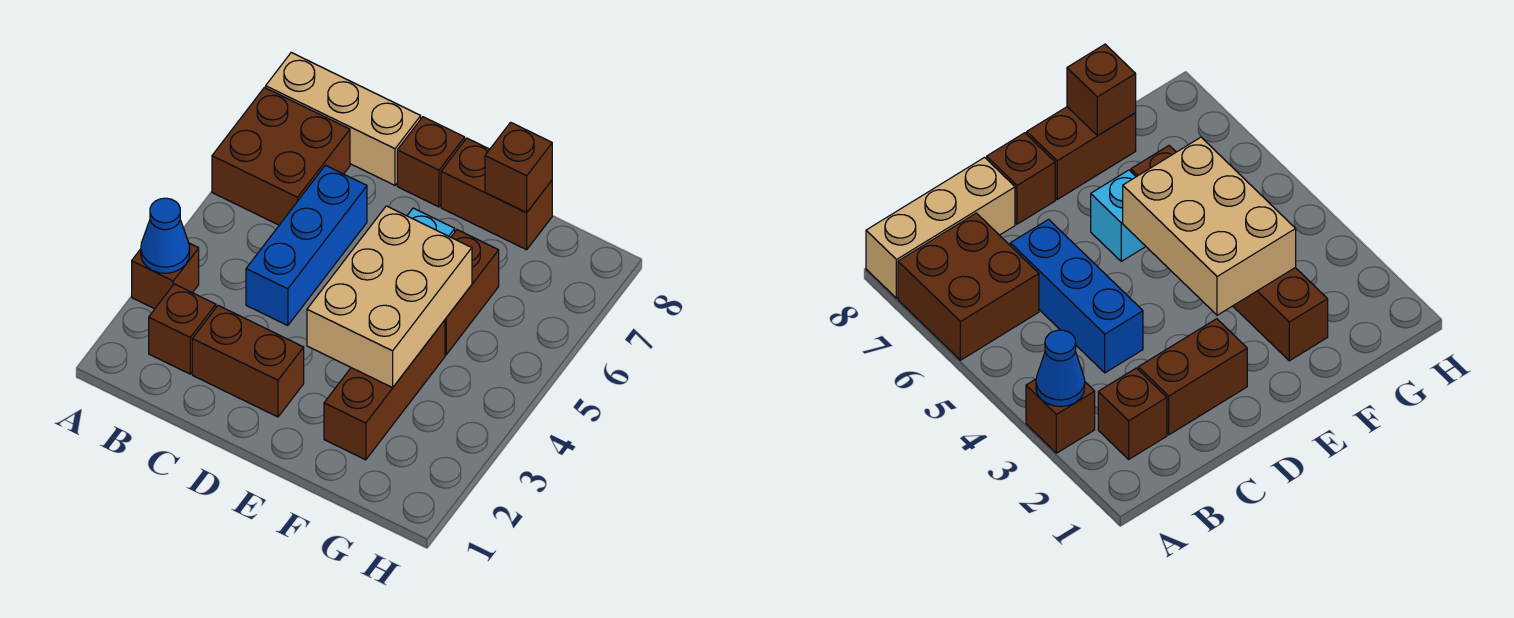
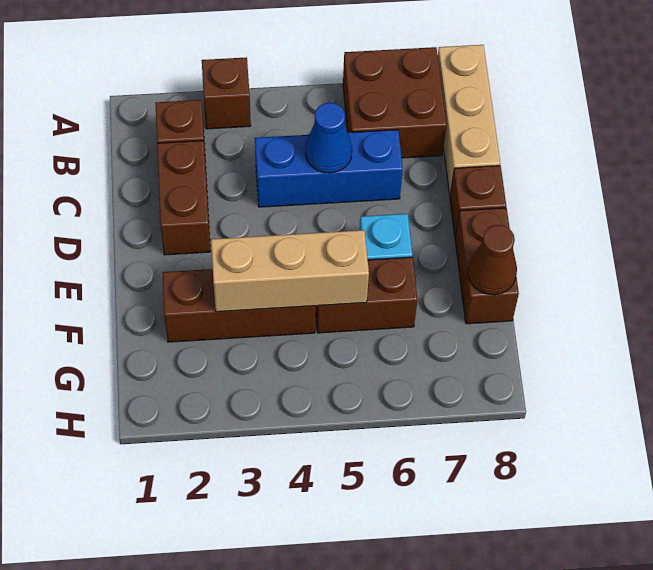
blue cone A3 level 2 -> blue cone C5 level 2
tan brick E3:F5 level 2 -> tan brick F3:F5 level 2
brown brick F8 level 2 -> brown cone F8 level 2

